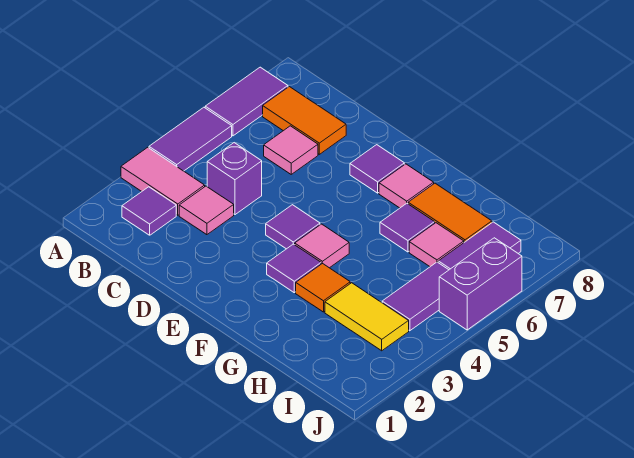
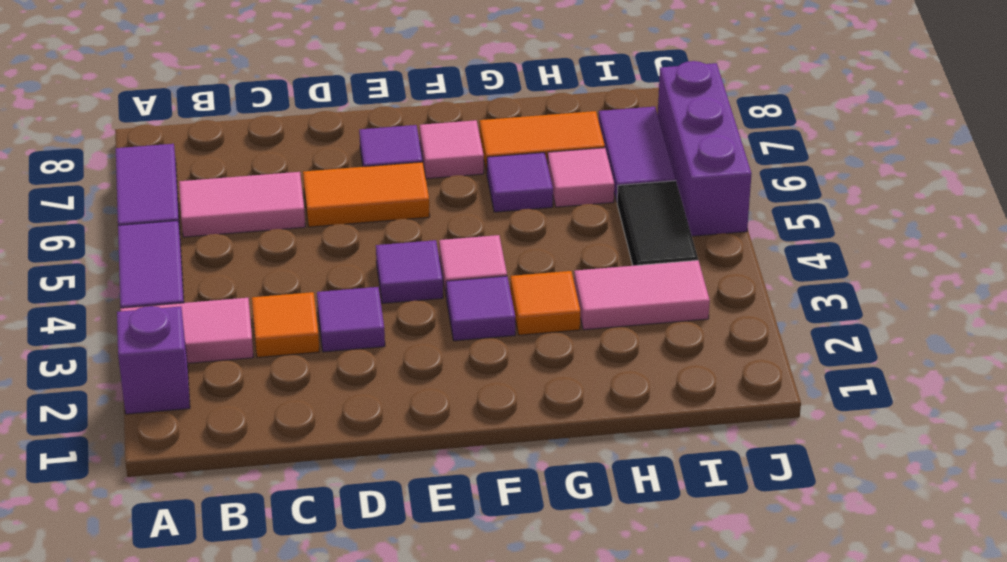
purple tile B2 level 1 -> purple tile D3 level 1
orange tile B7:C7 level 1 -> orange tile D6:E6 level 1
pink tile C3 level 1 -> orange tile C3 level 1
purple brick C4 level 1 -> purple brick A2 level 1
pink tile C6 level 1 -> pink tile B6:C6 level 1
yellow tile H3:I3 level 1 -> pink tile H3:I3 level 1
purple tile I4:I5 level 1 -> black tile I4:I5 level 1
purple brick J5:J6 level 1 -> purple brick J5:J7 level 1

